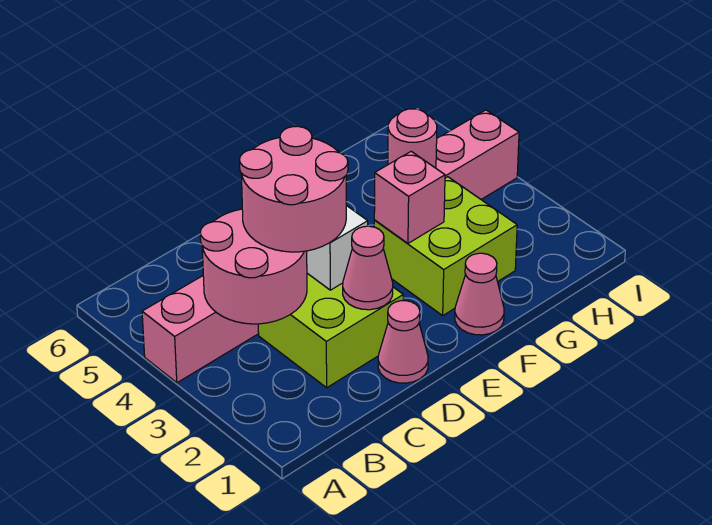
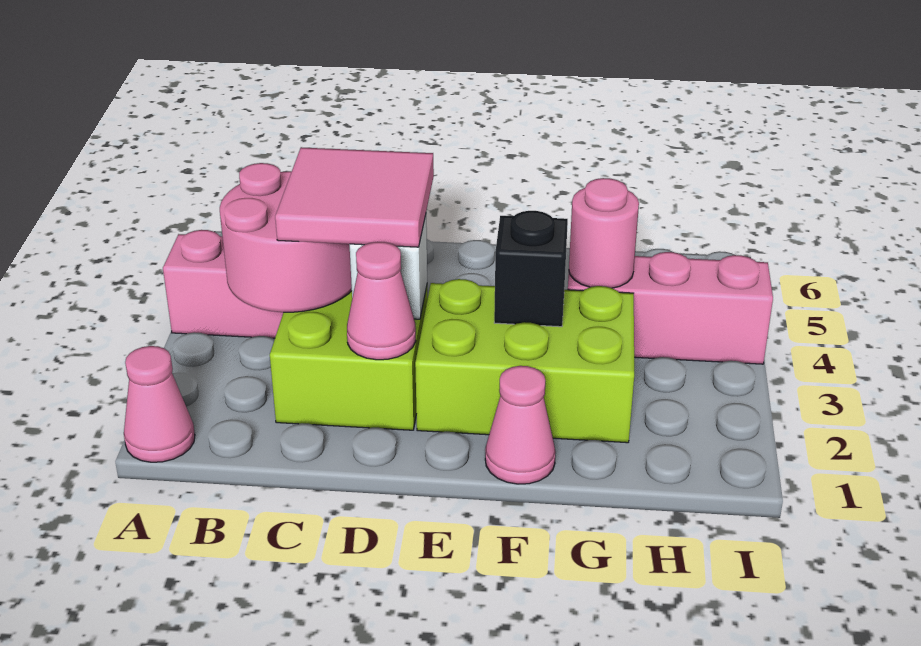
pink round brick C3:D4 level 3 -> pink tile C3:D4 level 3
pink cone D1 level 1 -> pink cone A1 level 1
lime brick F2:G3 level 1 -> lime brick E2:G3 level 1
pink brick F3 level 2 -> black brick F3 level 2

